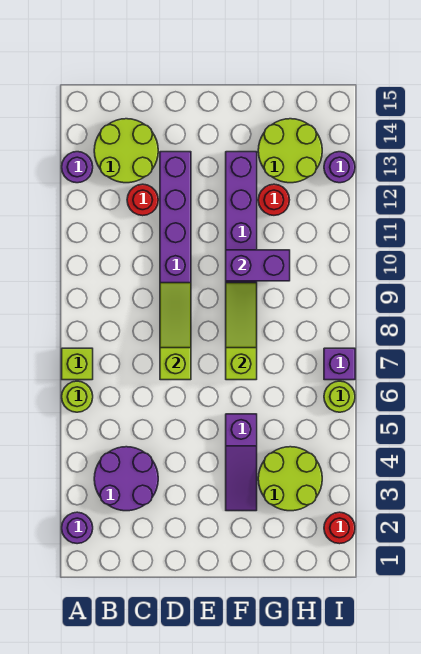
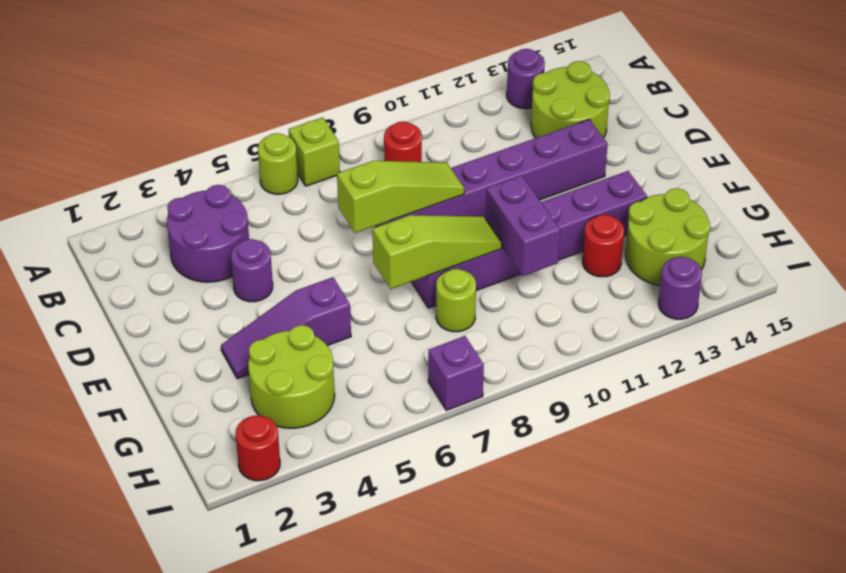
purple round brick A2 level 1 -> purple round brick D4 level 1
red round brick C12 level 1 -> red round brick B9 level 1
lime round brick I6 level 1 -> lime round brick G8 level 1

